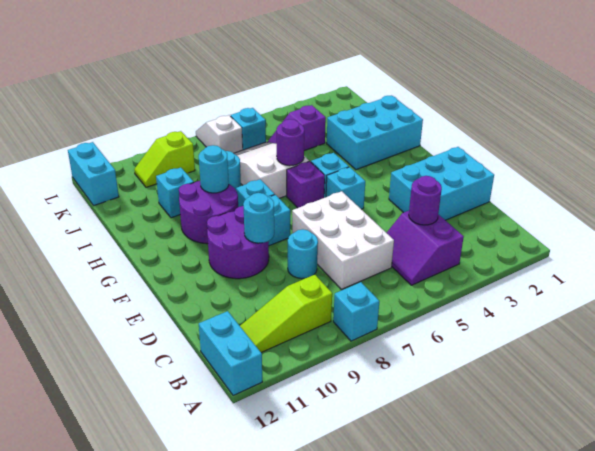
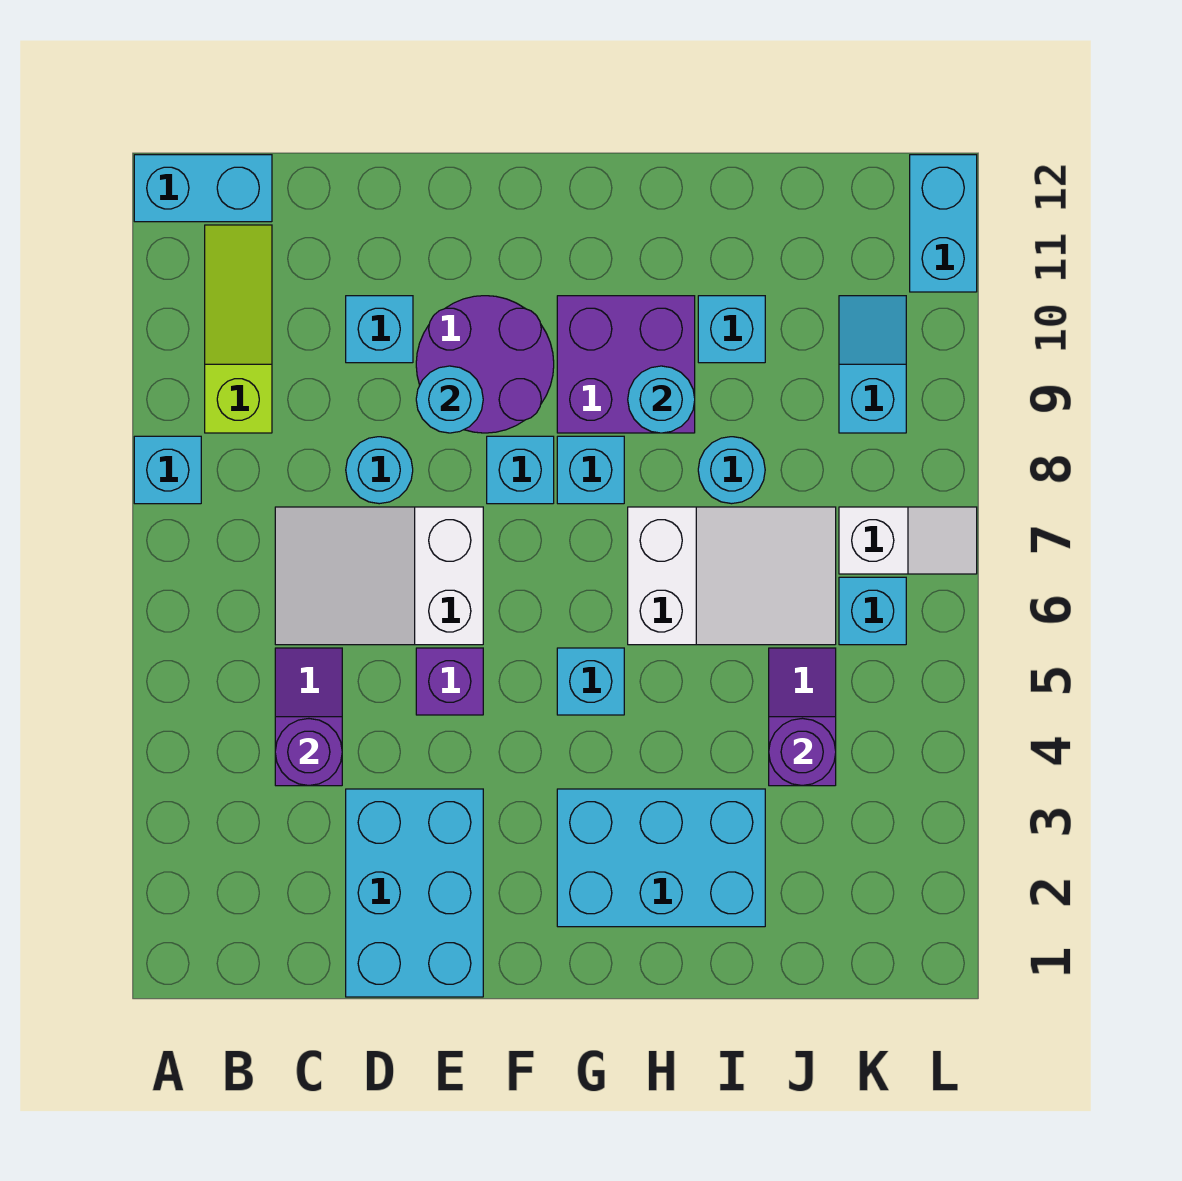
purple slope B4:C5 level 1 top 4 -> purple slope C4:C5 level 1 top 4
white brick C6:E7 level 1 -> white slope C6:E7 level 1 top E
cyan brick F5 level 1 -> cyan brick D10 level 1
purple brick G6 level 1 -> purple brick E5 level 1
purple round brick G9:H10 level 1 -> purple brick G9:H10 level 1
cyan brick H1:I3 level 1 -> cyan brick G2:I3 level 1
purple round brick H6 level 2 -> purple round brick J4 level 2
lime slope K9:K10 level 1 top 9 -> cyan slope K9:K10 level 1 top 9
cyan brick K12:L12 level 1 -> cyan brick L11:L12 level 1

